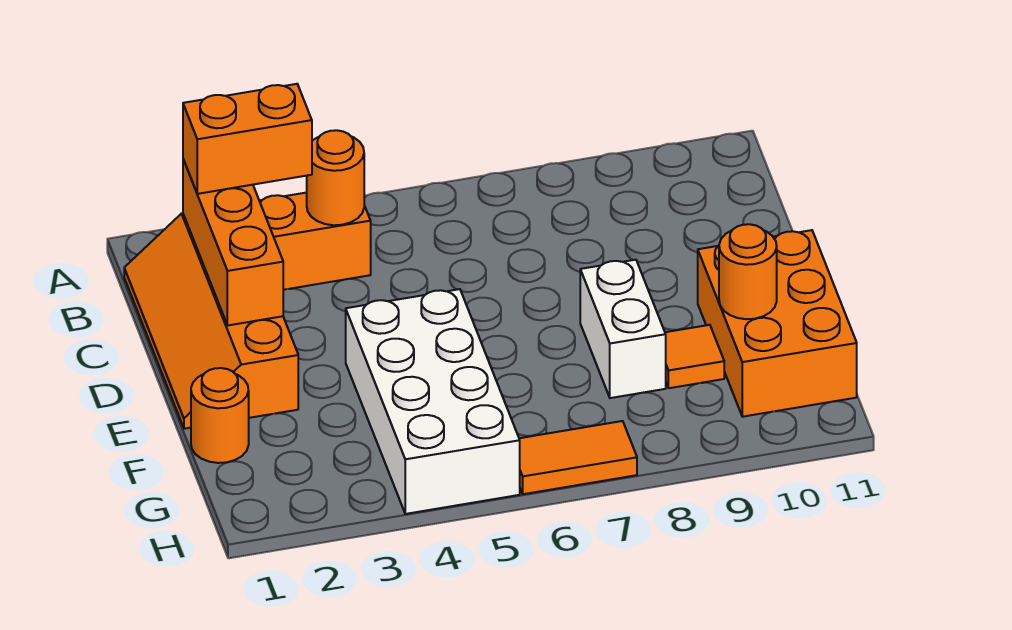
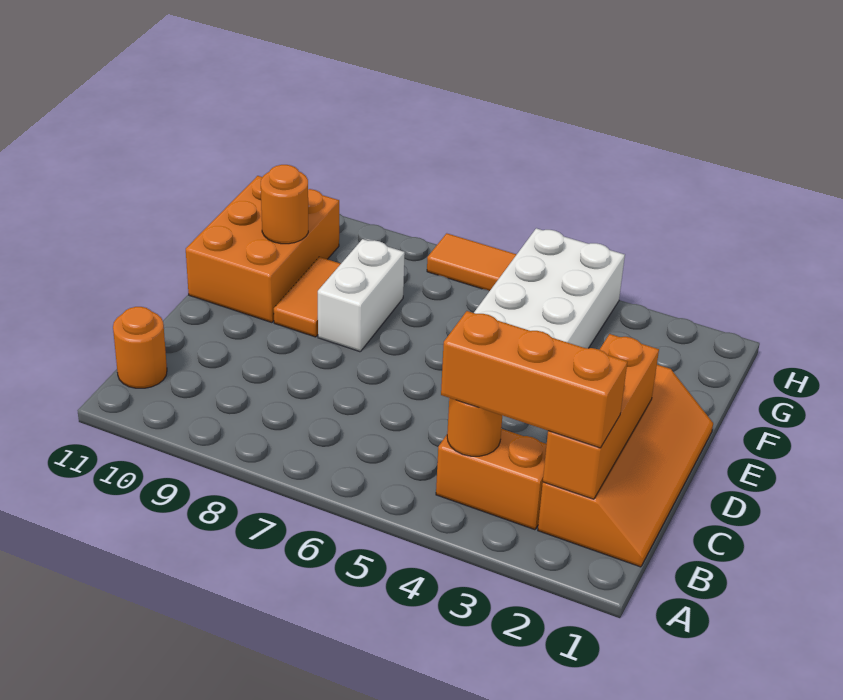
orange brick B2:B3 level 3 -> orange brick B2:B4 level 3
orange round brick F1 level 1 -> orange round brick B11 level 1
orange tile F9 level 1 -> orange tile E9:F9 level 1

